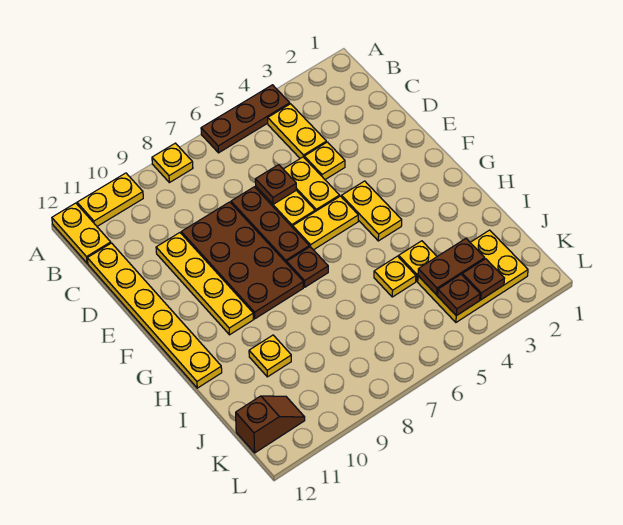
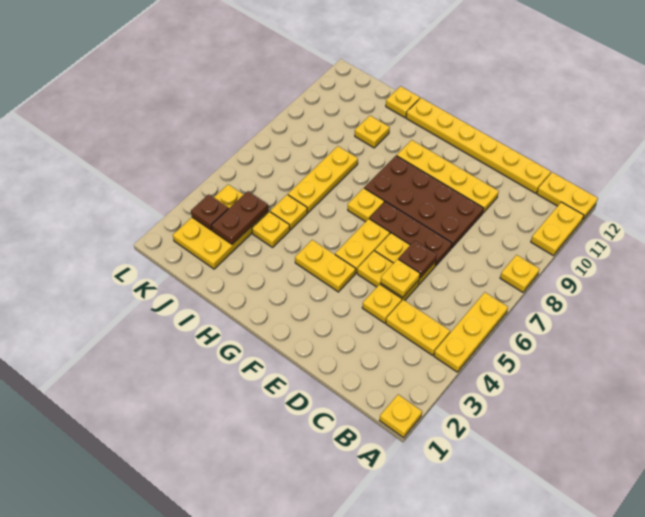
none -> yellow plate A1 level 1
brown plate A4:A6 level 1 -> yellow plate A4:A6 level 1
none -> yellow plate D5 level 2
brown plate G7 level 1 -> yellow plate G7 level 1
none -> yellow plate I6:I8 level 1
none -> yellow plate I12 level 1
brown plate K4 level 2 -> none
brown slope K11:K12 level 1 top 12 -> none

